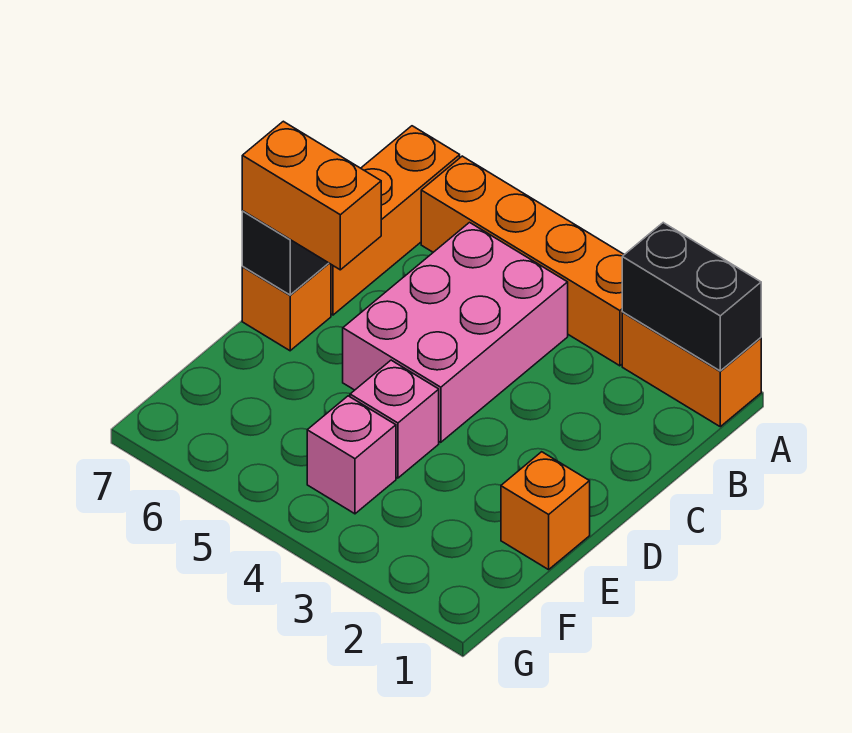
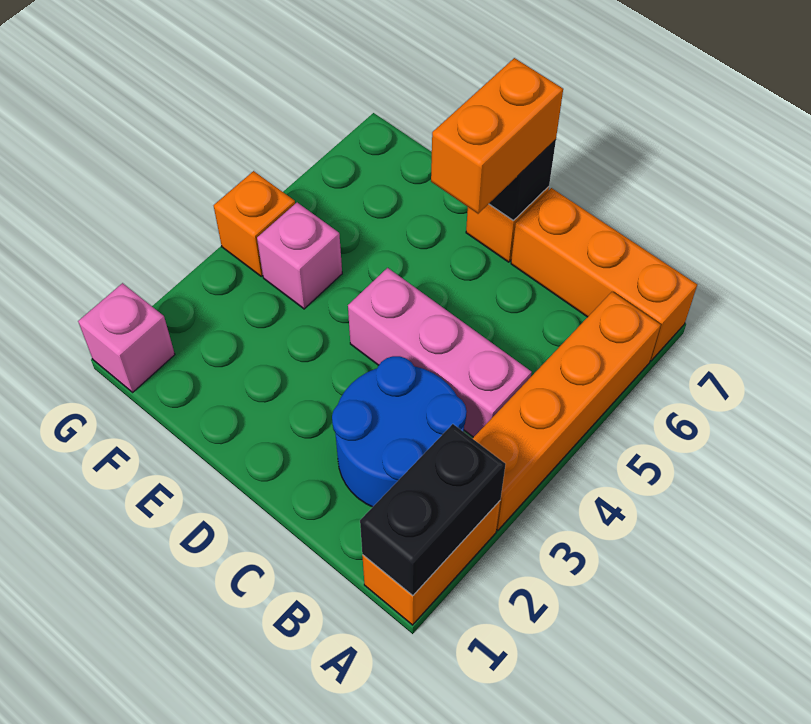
none -> blue round brick B2:C3 level 1
pink brick B4:D5 level 1 -> pink brick B4:D4 level 1
orange brick E1 level 1 -> orange brick G4 level 1
pink brick E4 level 1 -> pink brick G1 level 1

